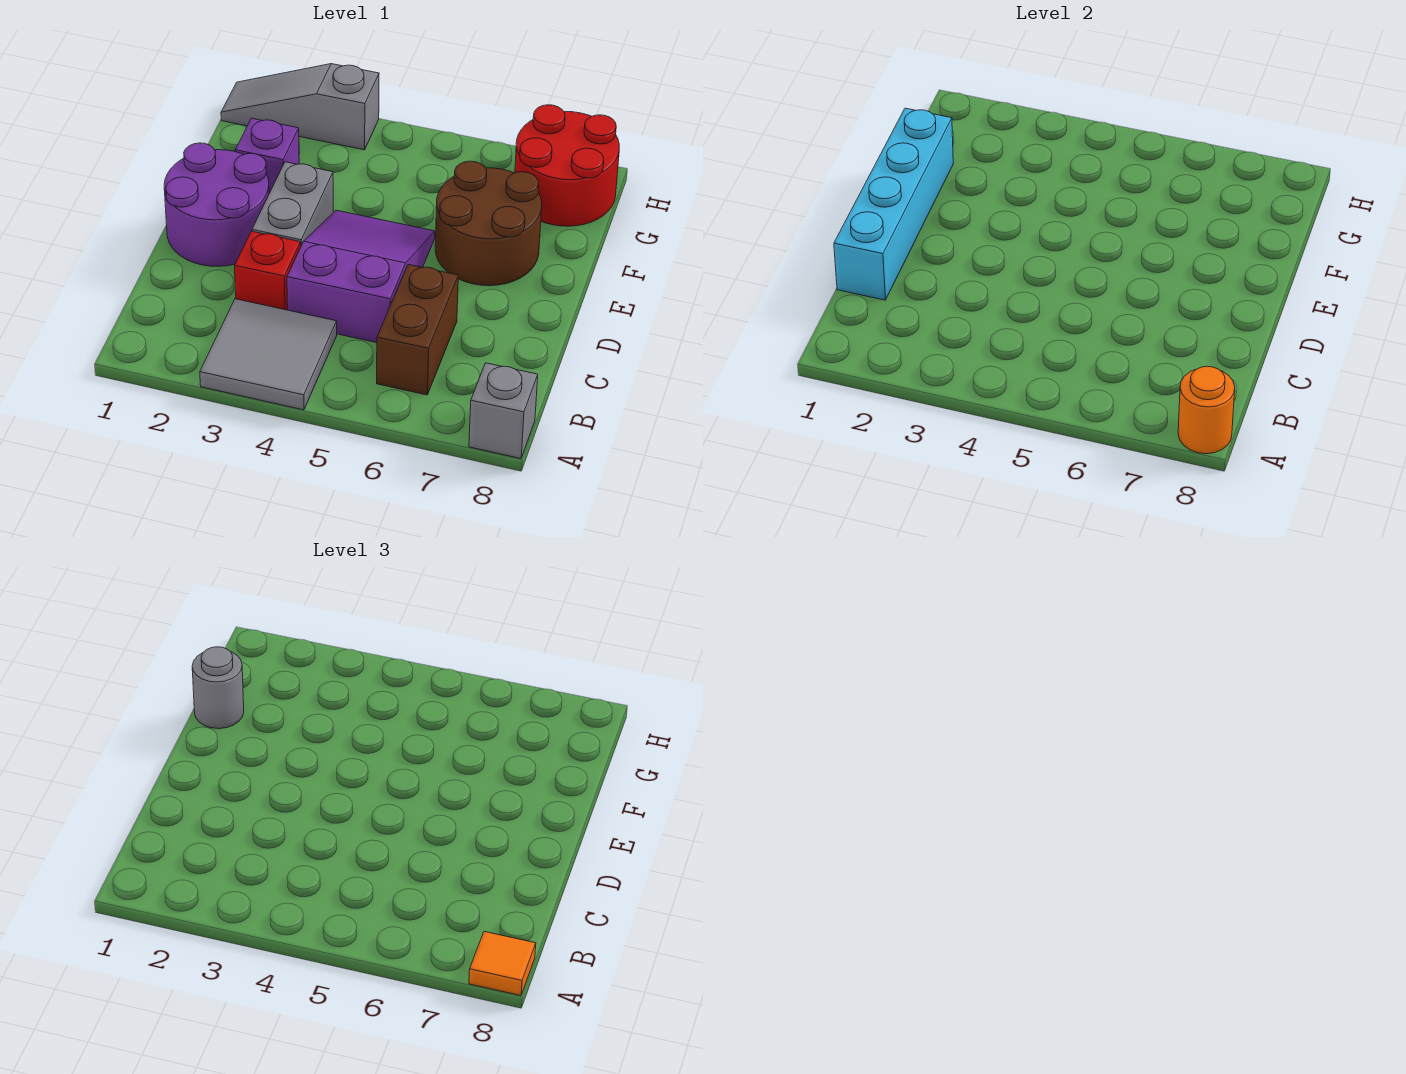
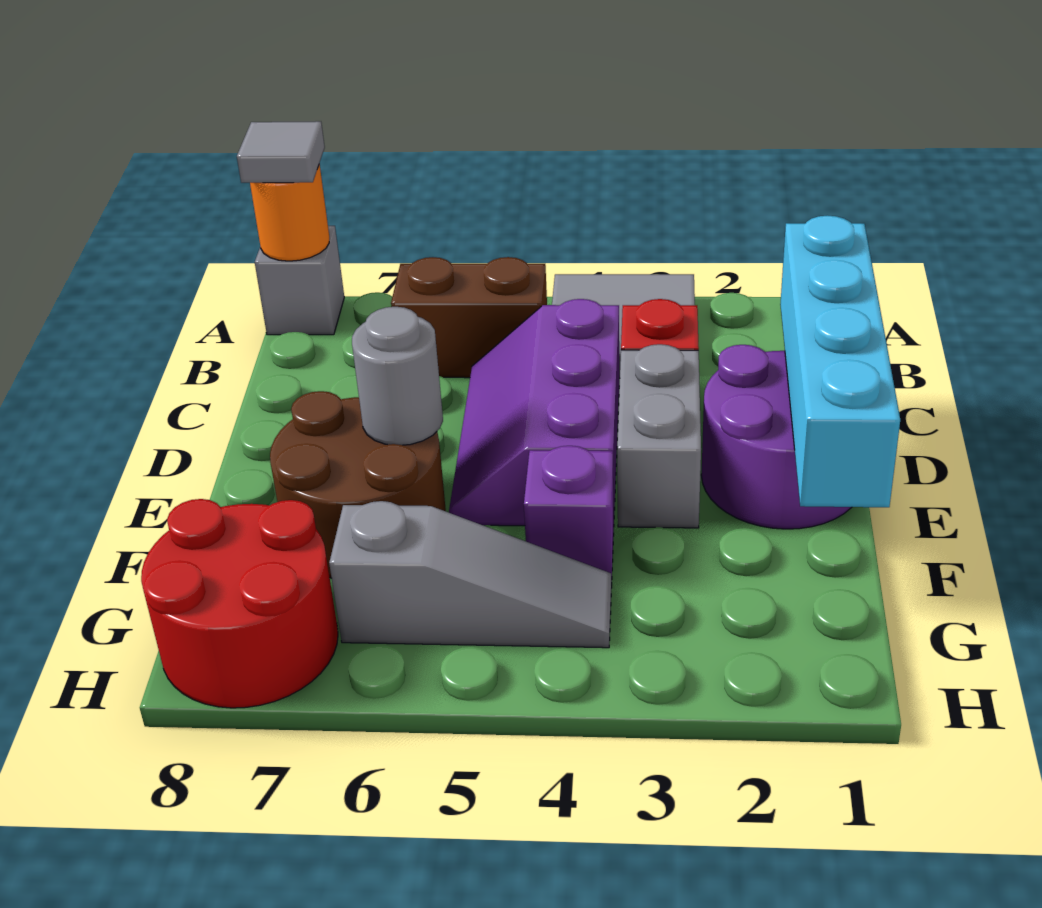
orange tile A8 level 3 -> grey tile A8 level 3
brown brick B6:C6 level 1 -> brown brick B5:B6 level 1
purple slope C4:E5 level 1 top C -> purple slope C4:E5 level 1 top 4
grey round brick F1 level 3 -> grey round brick E6 level 2
purple brick F2 level 1 -> purple brick F4 level 1
grey slope H1:H3 level 1 top 3 -> grey slope G4:G6 level 1 top 6

